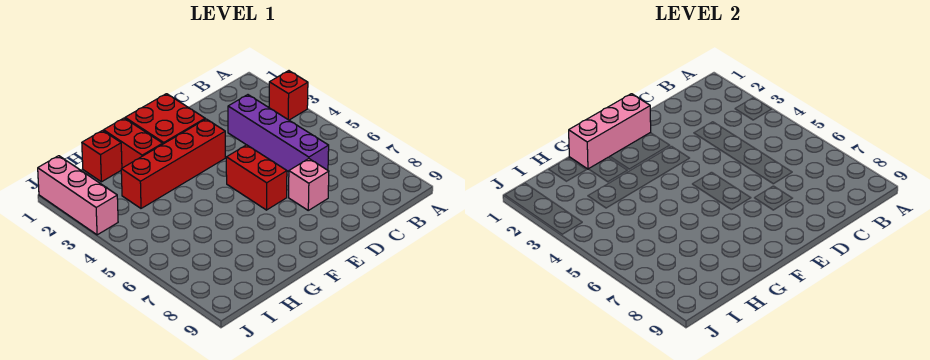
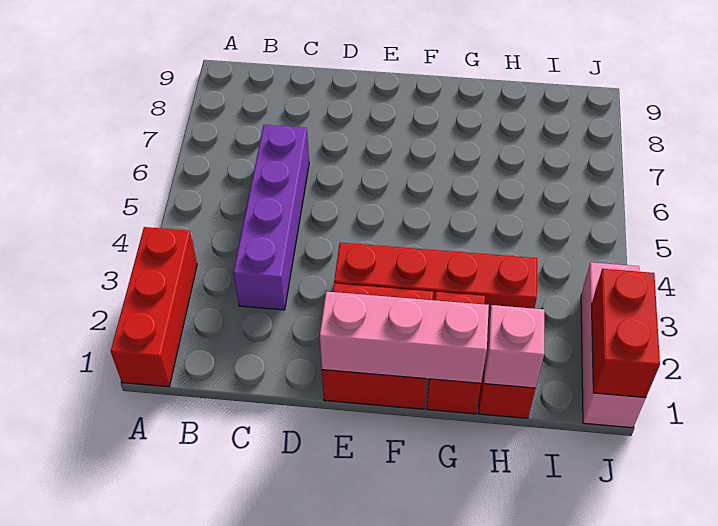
red brick A3 level 1 -> red brick A1:A3 level 1
pink brick D7 level 1 -> pink brick H1 level 2
red brick E5:E6 level 1 -> red brick J1:J2 level 2

